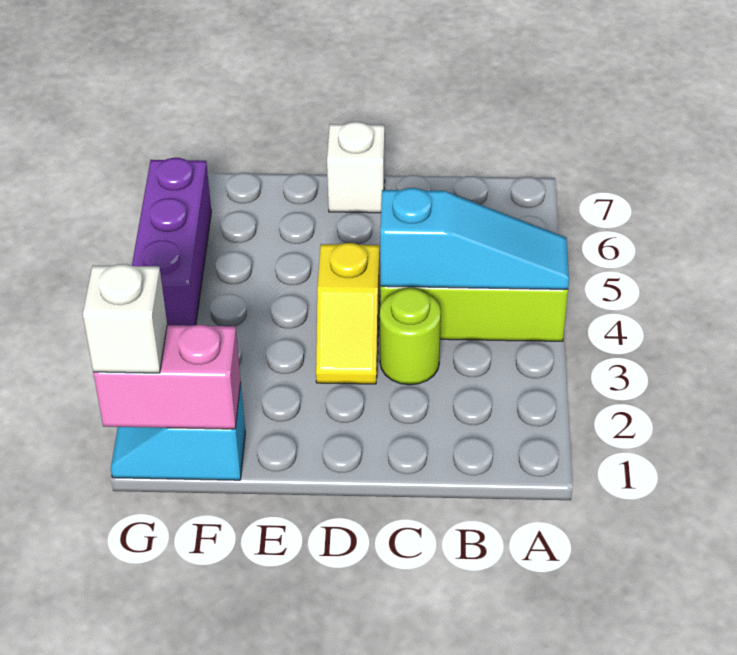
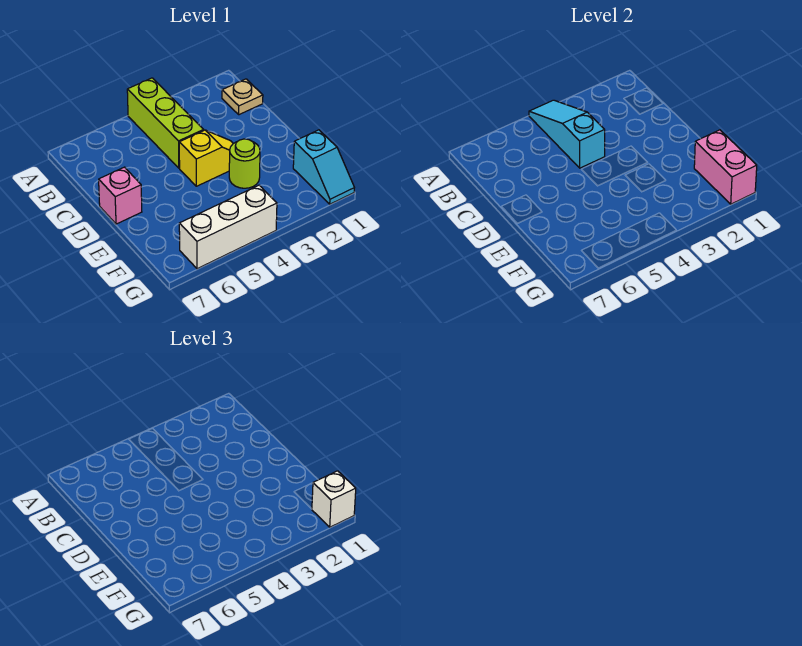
none -> tan plate B1 level 1
lime round brick C3 level 1 -> lime round brick E3 level 1
white brick D7 level 1 -> pink brick D7 level 1
purple brick G4:G6 level 1 -> white brick G4:G6 level 1

